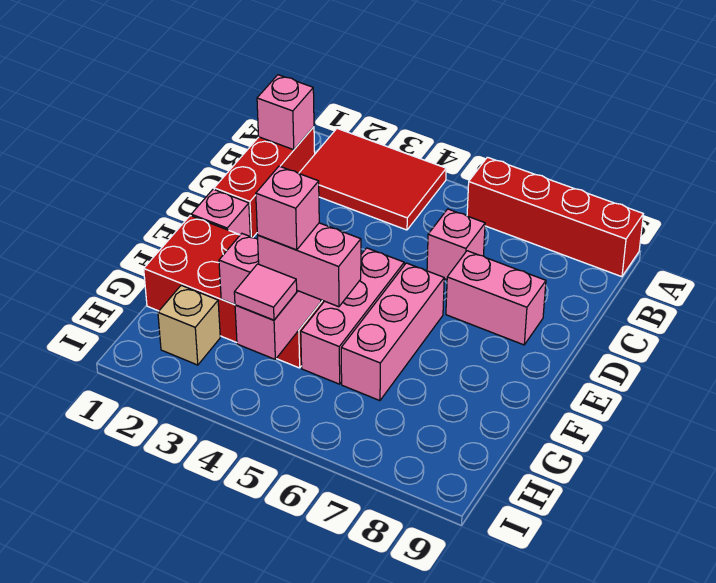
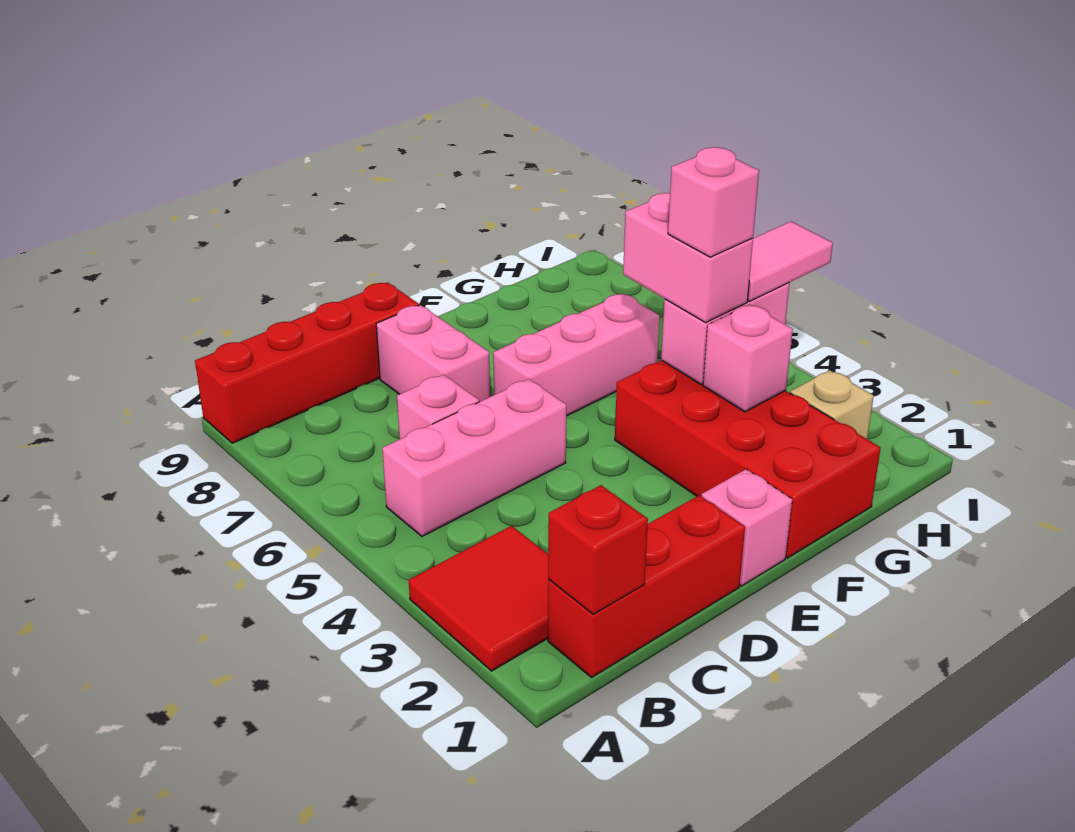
red tile A2:B4 level 1 -> red tile A2:B3 level 1
red brick A6:A9 level 1 -> red brick A9:D9 level 1
pink brick B1 level 2 -> red brick B1 level 2
pink brick E5:G5 level 1 -> pink brick B5:D5 level 1
pink tile H4 level 3 -> pink tile H4:I4 level 3

